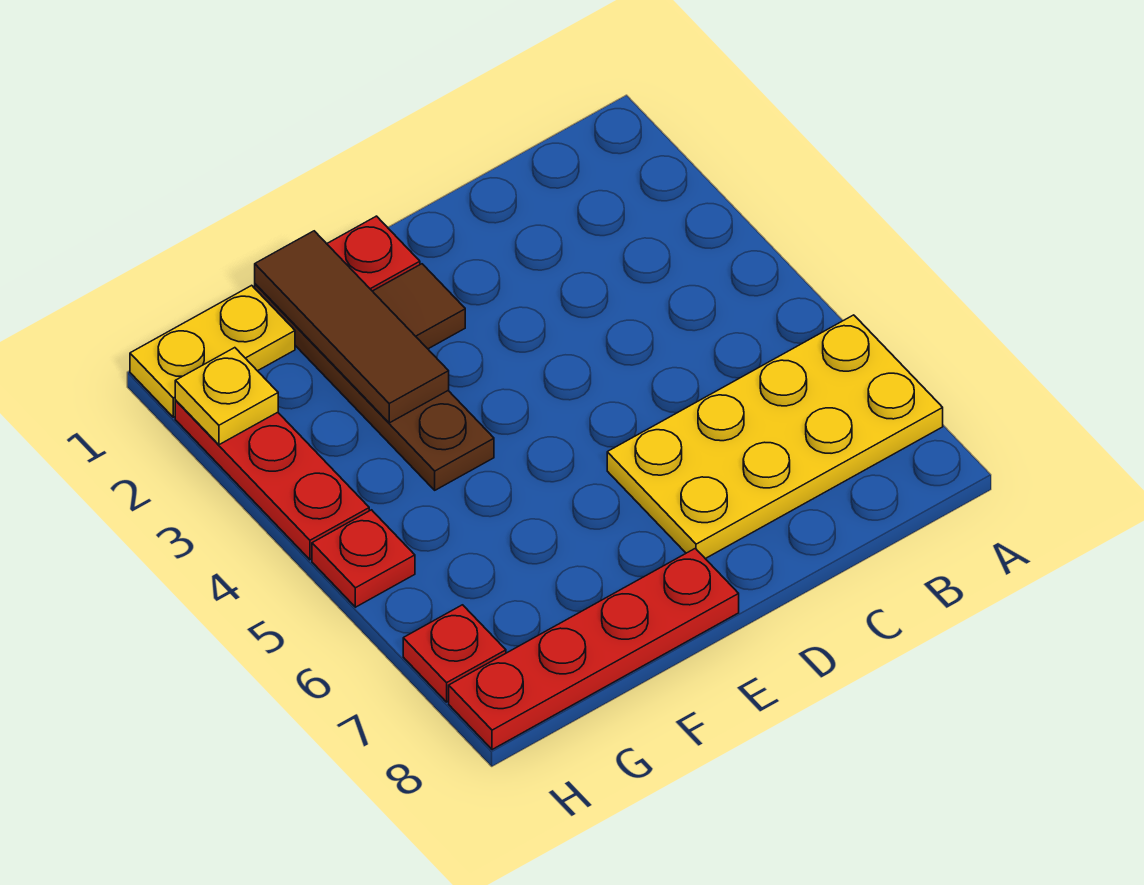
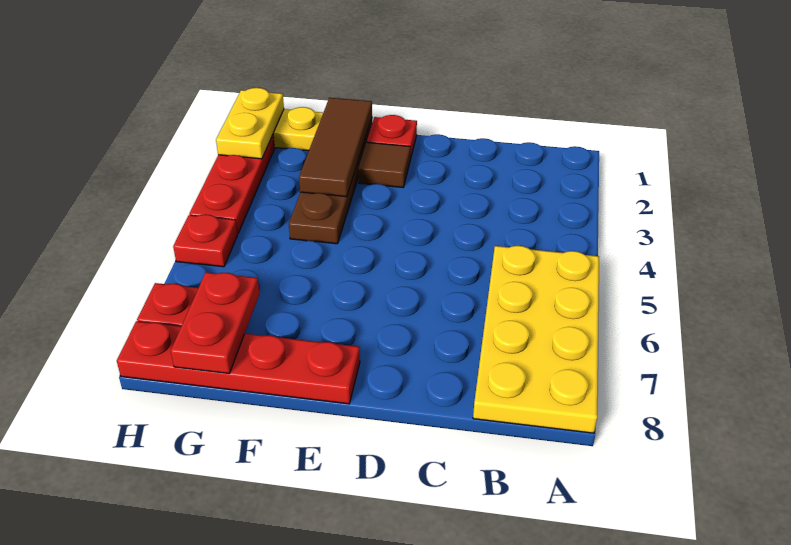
yellow plate A6:D7 level 1 -> yellow plate A5:B8 level 1
none -> red plate G7:G8 level 2
yellow plate H2 level 2 -> yellow plate H1:H2 level 2

